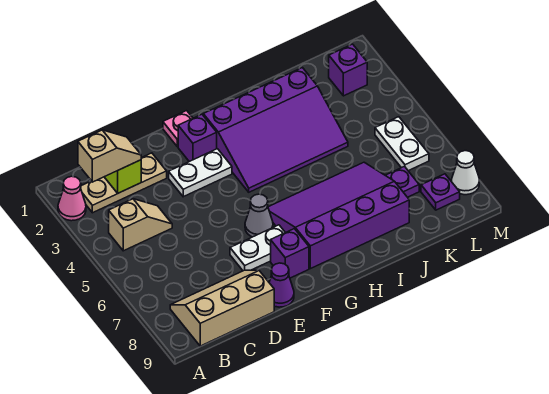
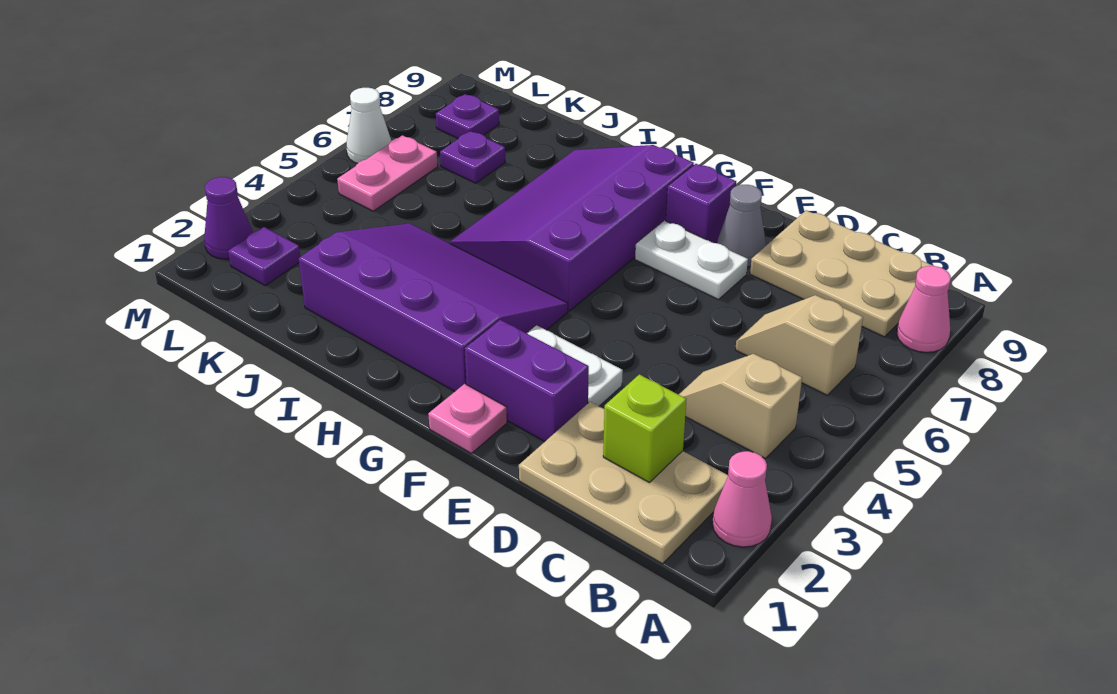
none -> pink cone A8 level 1
tan plate B2:D2 level 1 -> tan plate B1:D2 level 1
tan slope B2:C2 level 3 top B -> tan slope B6:C6 level 1 top B
tan slope B8:D9 level 1 top 9 -> tan plate B8:D9 level 1
purple cone E9 level 1 -> purple cone M2 level 1
purple brick F2 level 1 -> purple brick E2:F2 level 1
grey cone F6 level 1 -> grey cone E8 level 1
purple slope G6:J8 level 1 top 8 -> purple slope G5:I8 level 1 top G
purple brick L2 level 1 -> purple plate L2 level 1
white plate L5:L6 level 1 -> pink plate L5:L6 level 1
white cone M8 level 1 -> white cone M6 level 1

